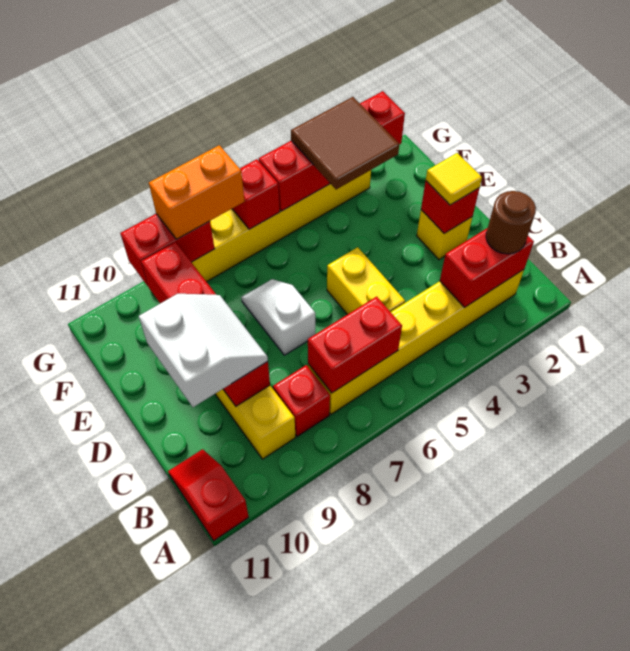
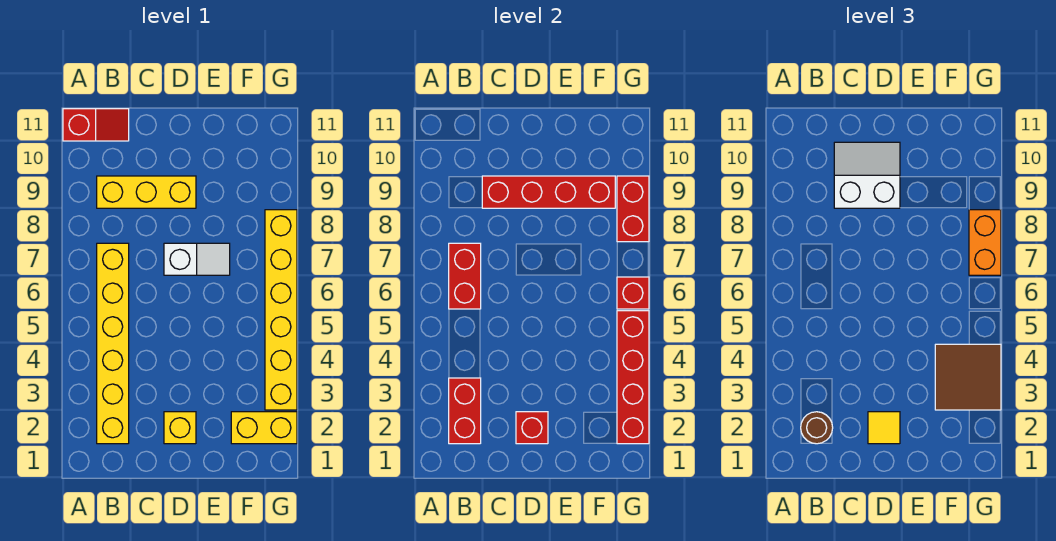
red brick B8 level 1 -> none
yellow brick C5:D5 level 1 -> yellow brick F2:G2 level 1
white slope C9:D10 level 3 top 10 -> white slope C9:D10 level 3 top 9

